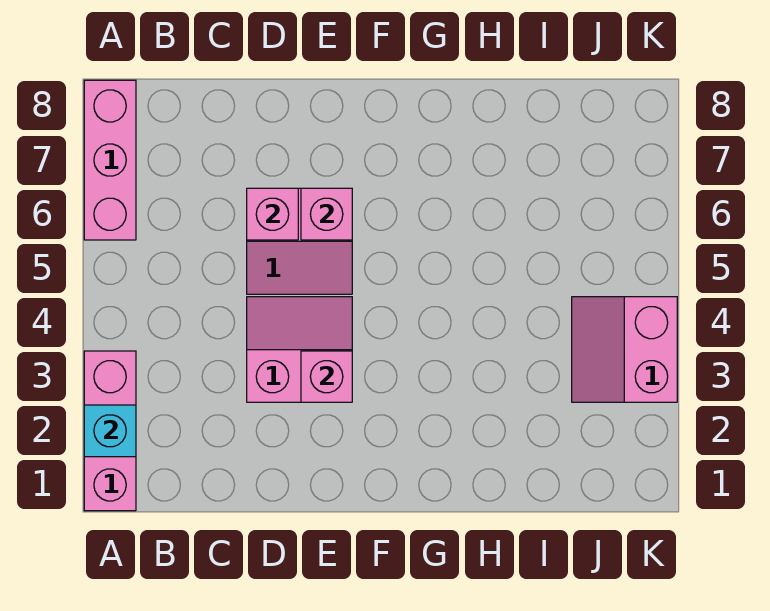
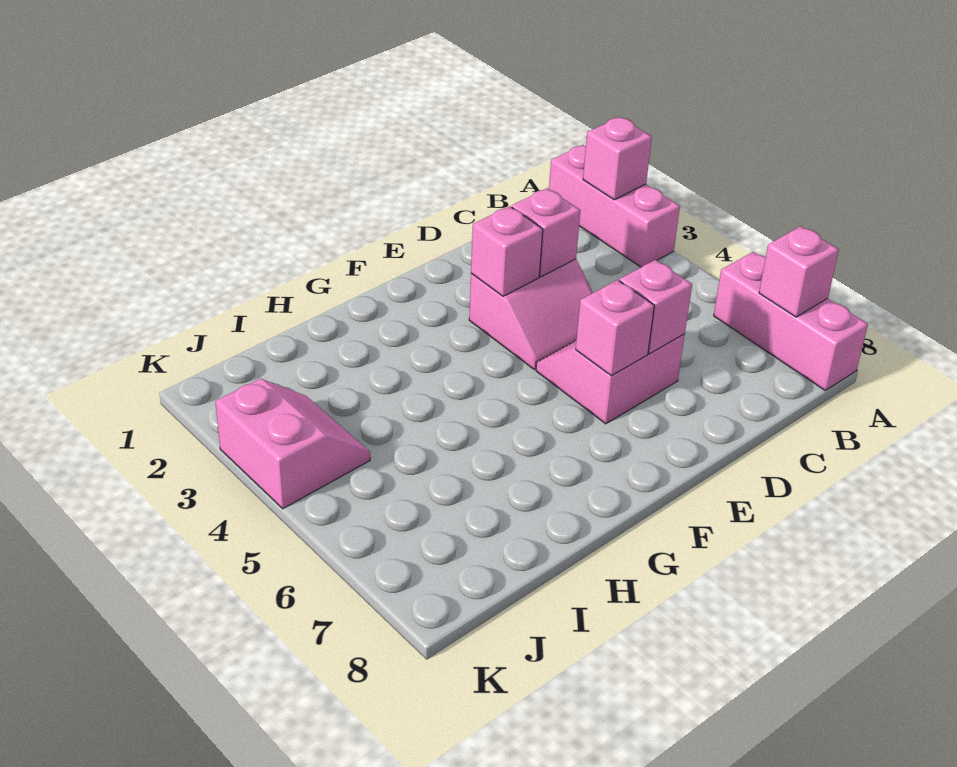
cyan brick A2 level 2 -> pink brick A2 level 2
none -> pink brick A7 level 2
none -> pink brick D3 level 2

